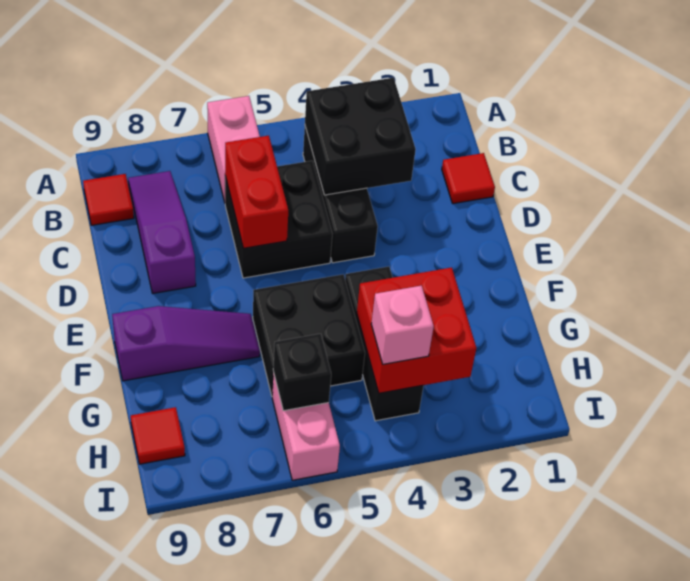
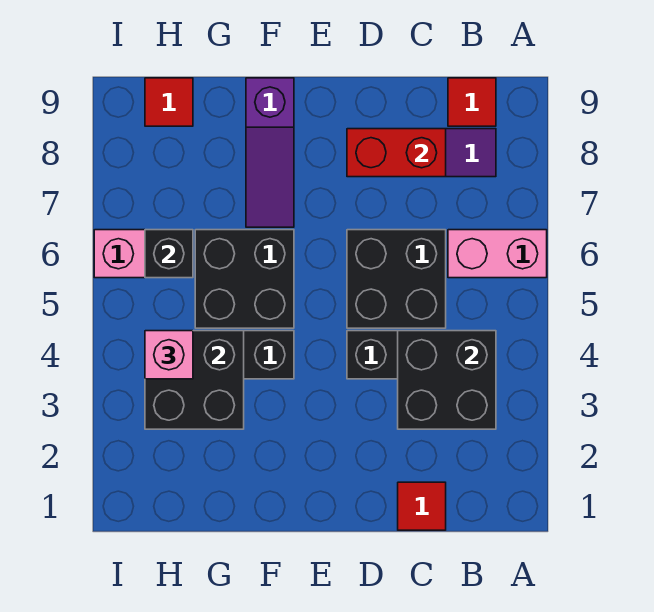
red brick C6:D6 level 2 -> red brick C8:D8 level 2
red brick G3:H4 level 2 -> black brick G3:H4 level 2

